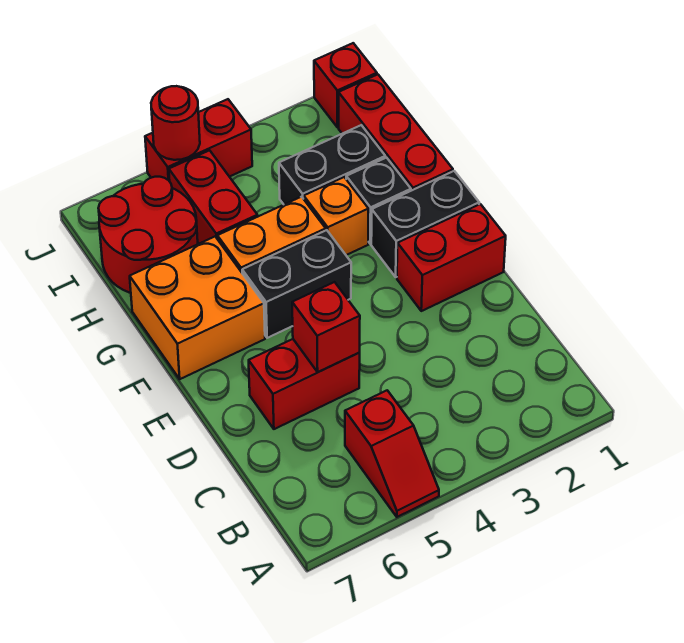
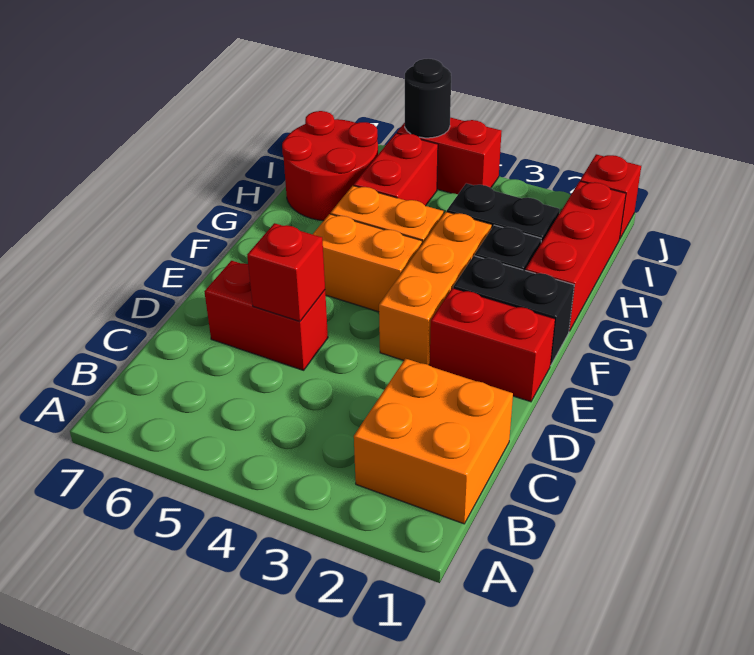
red slope A5:B5 level 1 top B -> none
black brick F4:F5 level 1 -> orange brick F4:F5 level 1
orange brick F6:G7 level 1 -> orange brick B1:C2 level 1
orange brick G3 level 1 -> orange brick E3:G3 level 1
red round brick J5 level 2 -> black round brick J5 level 2

